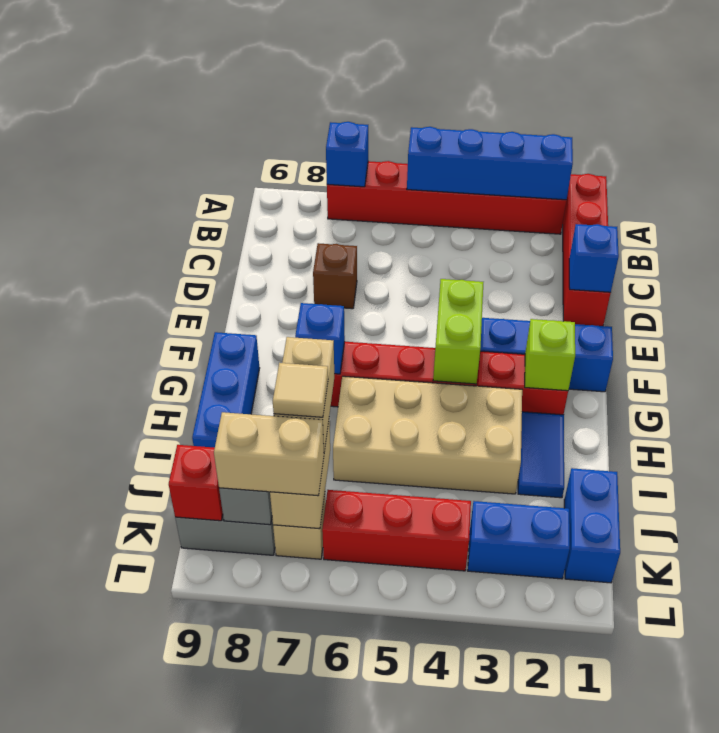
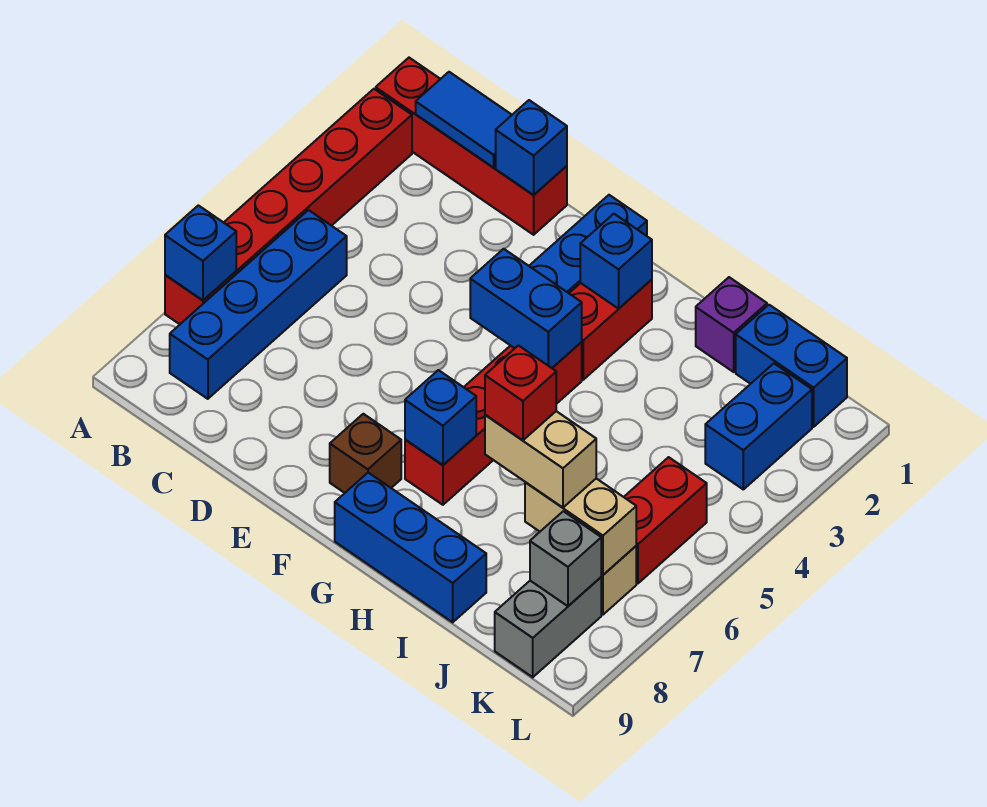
blue brick A2:A5 level 2 -> blue brick B5:B8 level 1
brown brick D7 level 1 -> brown brick F8 level 1
lime brick F4:G4 level 2 -> blue brick F4:G4 level 2
lime brick G2 level 2 -> blue brick G2 level 2
blue tile H2:I2 level 1 -> blue tile B1:C1 level 2
tan brick H3:I6 level 1 -> none
none -> purple brick I1 level 1
tan tile J7 level 4 -> none
red brick K4:K6 level 1 -> red brick K5:K6 level 1
tan brick K7:K8 level 3 -> none
red brick K9 level 2 -> red brick I7 level 4

